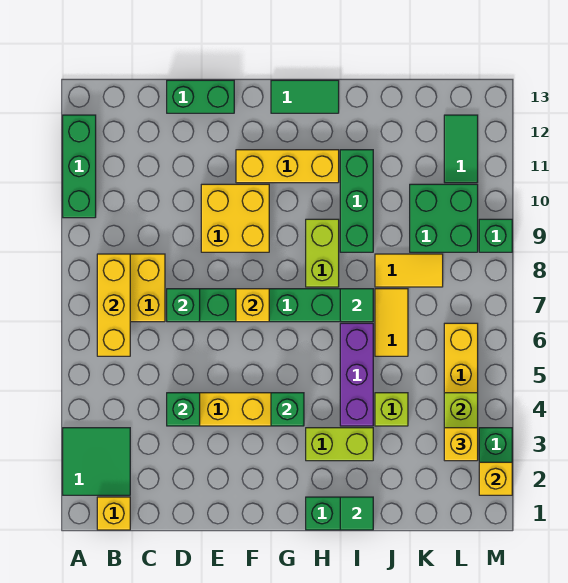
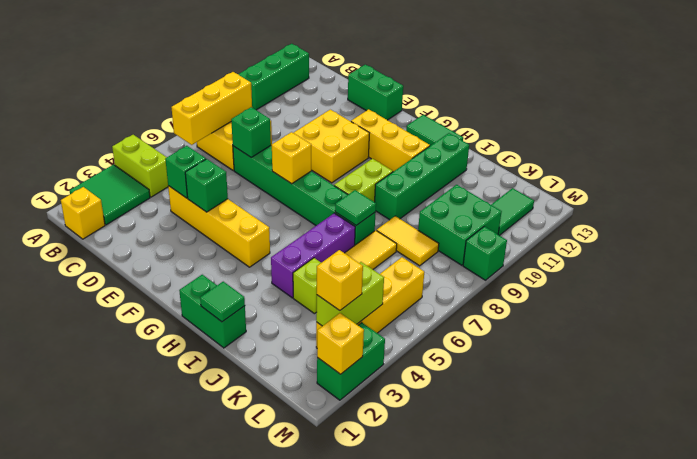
green brick G4 level 2 -> green brick E4 level 2
lime brick H3:I3 level 1 -> lime brick A4:B4 level 1
green brick I9:I11 level 1 -> green brick I9:I12 level 1

